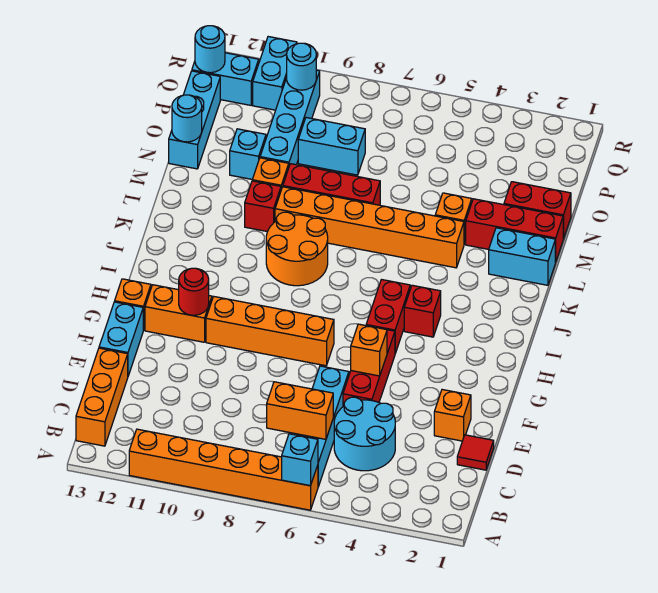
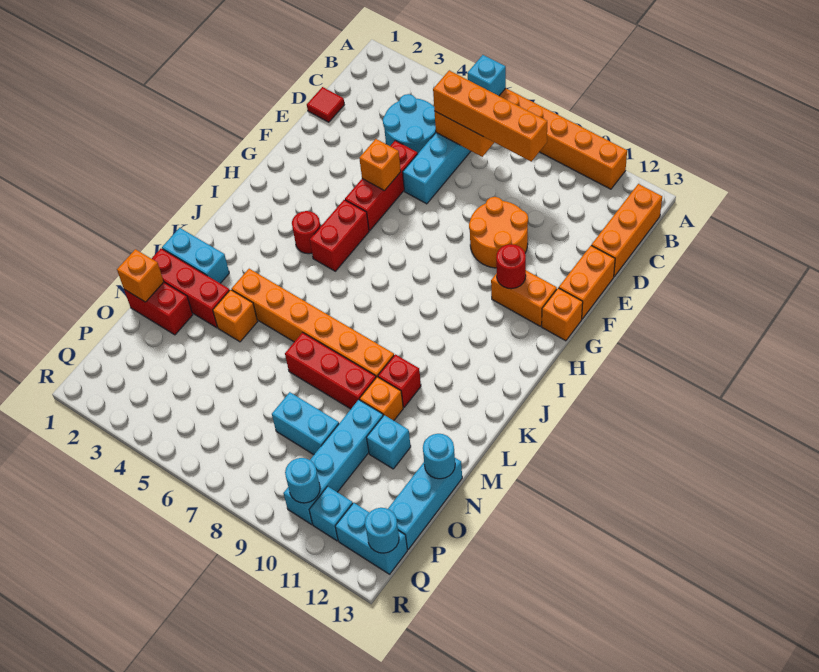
orange brick E2 level 1 -> orange brick N1 level 2
cyan brick E13:F13 level 1 -> orange brick E13:F13 level 1
orange brick G7:G10 level 1 -> orange brick C6:C9 level 3
red brick I4 level 1 -> red round brick I4 level 1
orange round brick J8:K9 level 1 -> orange round brick E9:F10 level 1
cyan brick Q11:R11 level 1 -> cyan brick Q11 level 1

